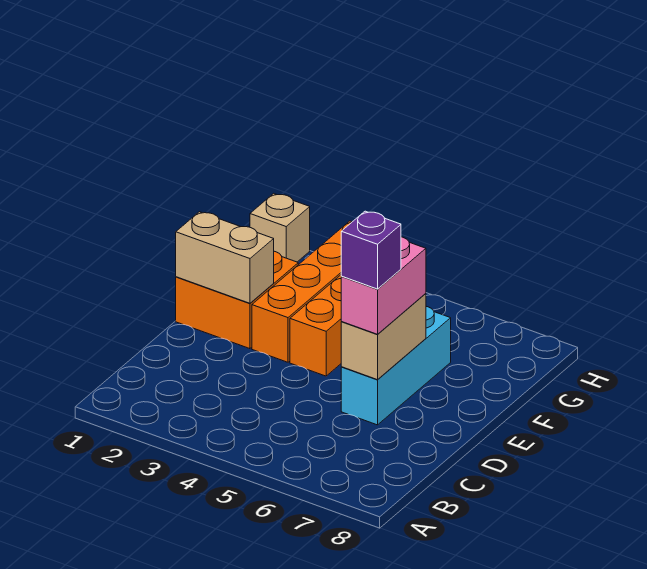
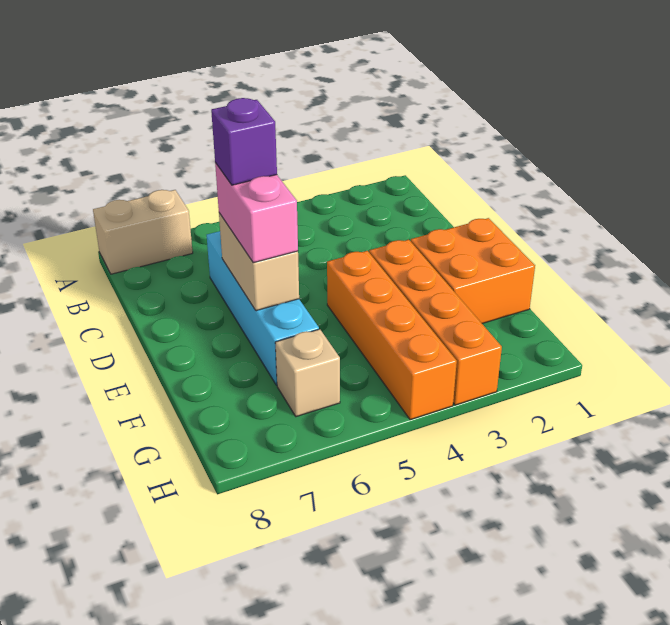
cyan brick D6:F6 level 1 -> cyan brick C6:F6 level 1
tan brick E1:E2 level 2 -> tan brick A7:A8 level 1
tan brick H1 level 1 -> tan brick G6 level 1

